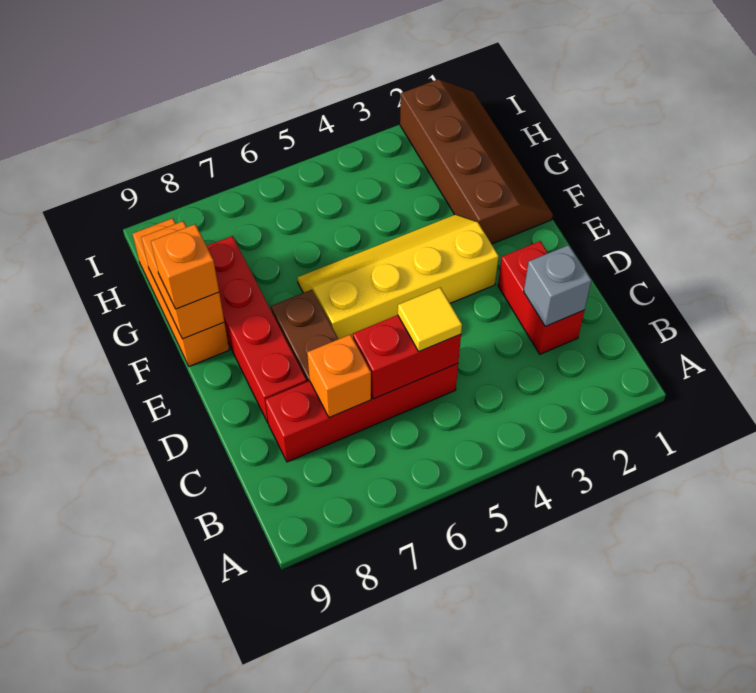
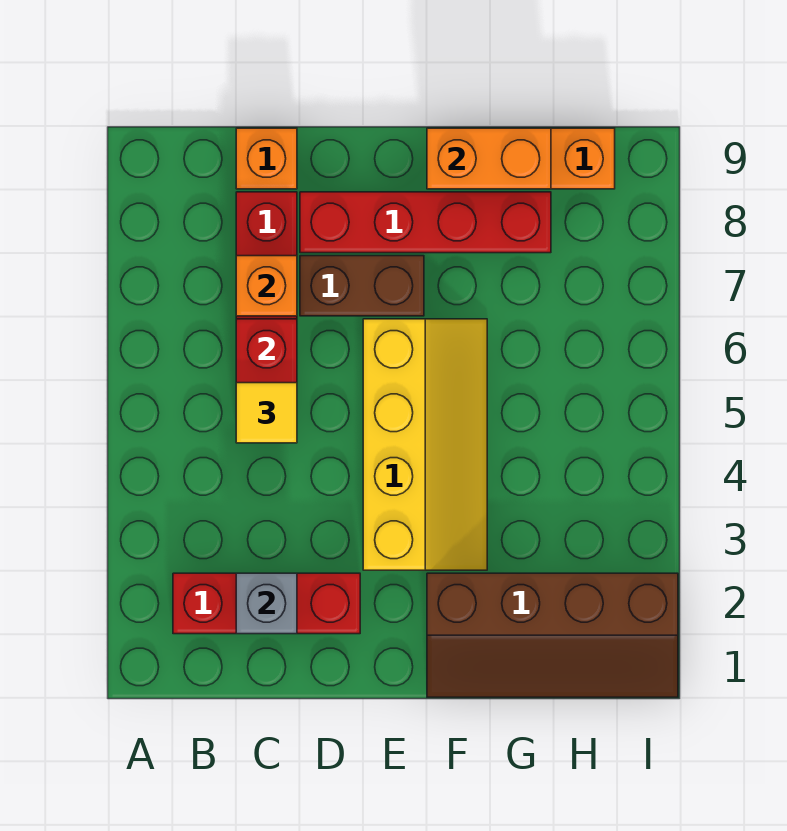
red brick C2:D2 level 1 -> red brick B2:D2 level 1
orange brick F9 level 3 -> orange brick C9 level 1

